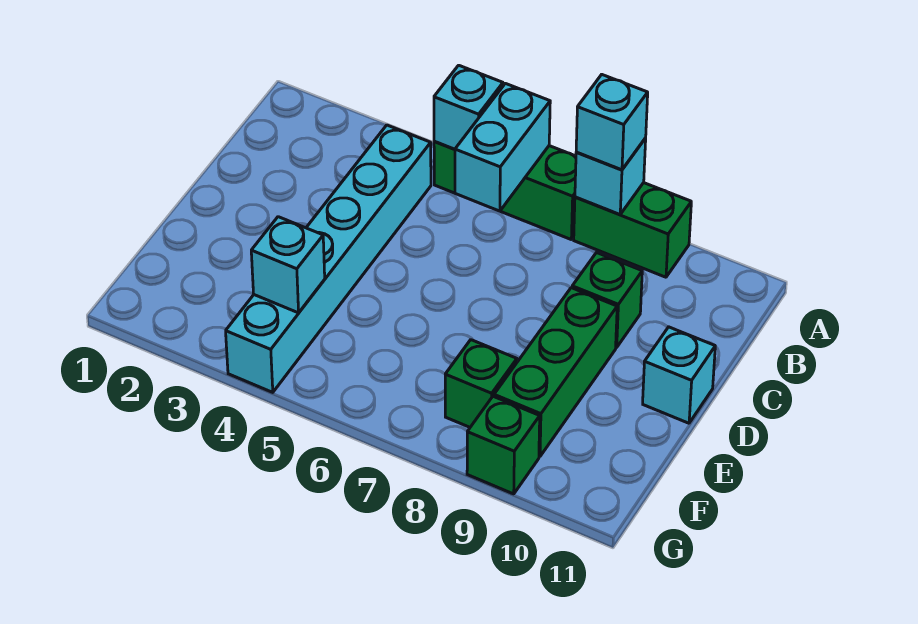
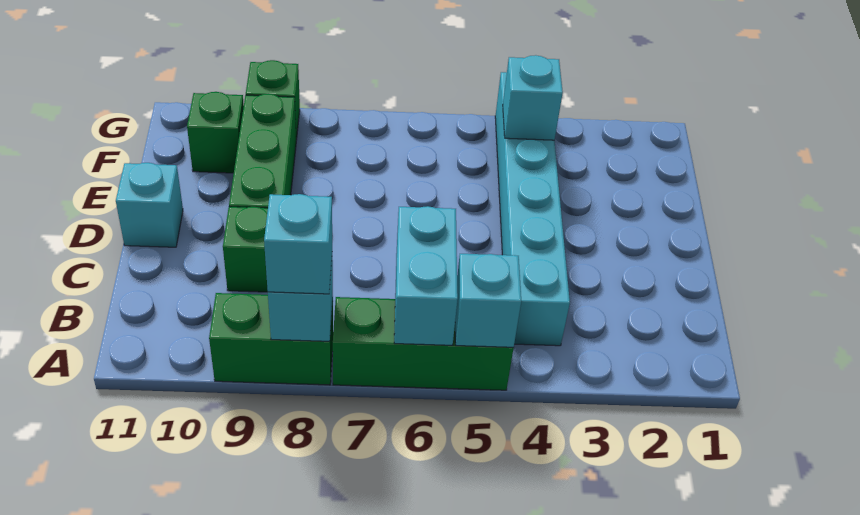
green brick F8 level 1 -> green brick F10 level 1

